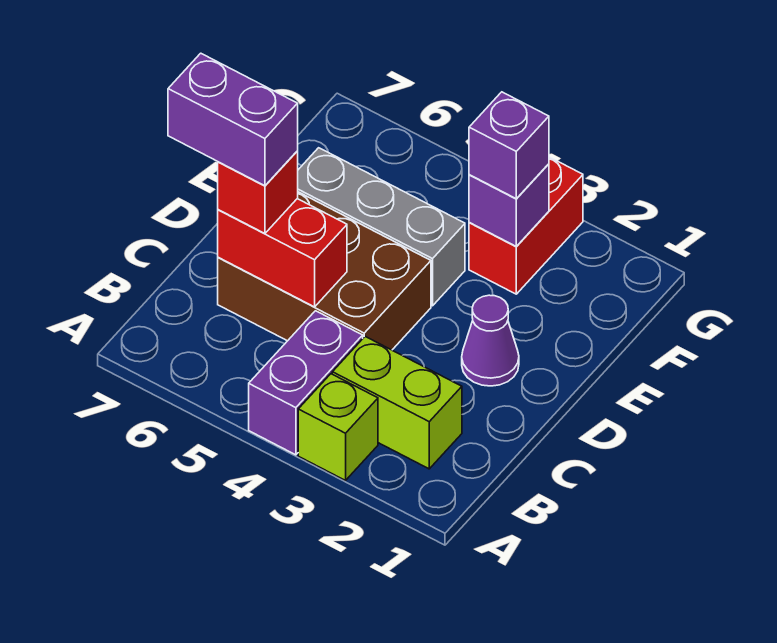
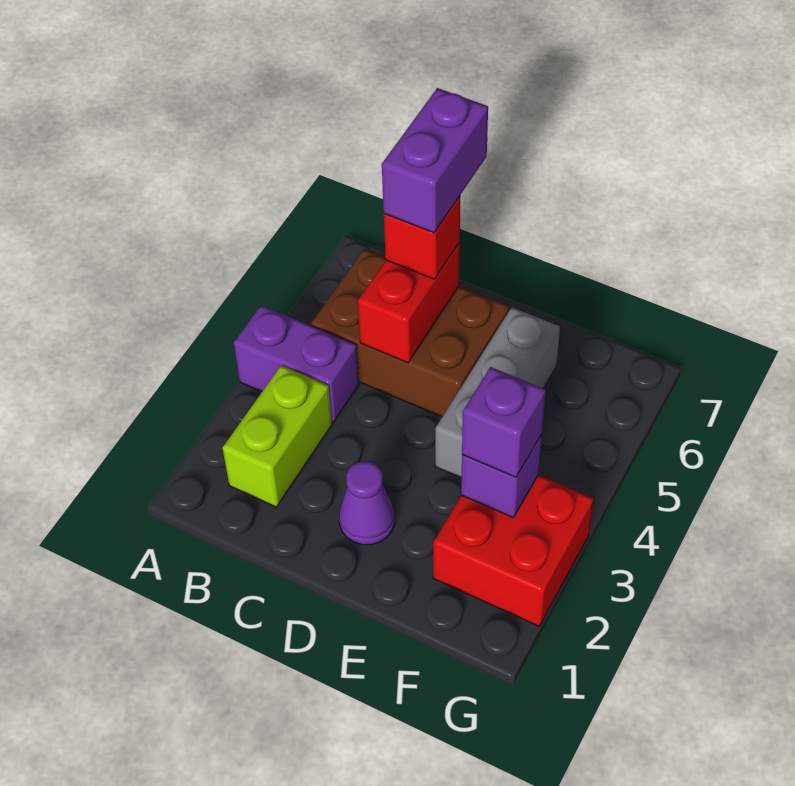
lime brick A3 level 1 -> none
brown brick C4:D6 level 1 -> brown brick B5:D6 level 1
red brick F3:G3 level 1 -> red brick F2:G3 level 1

